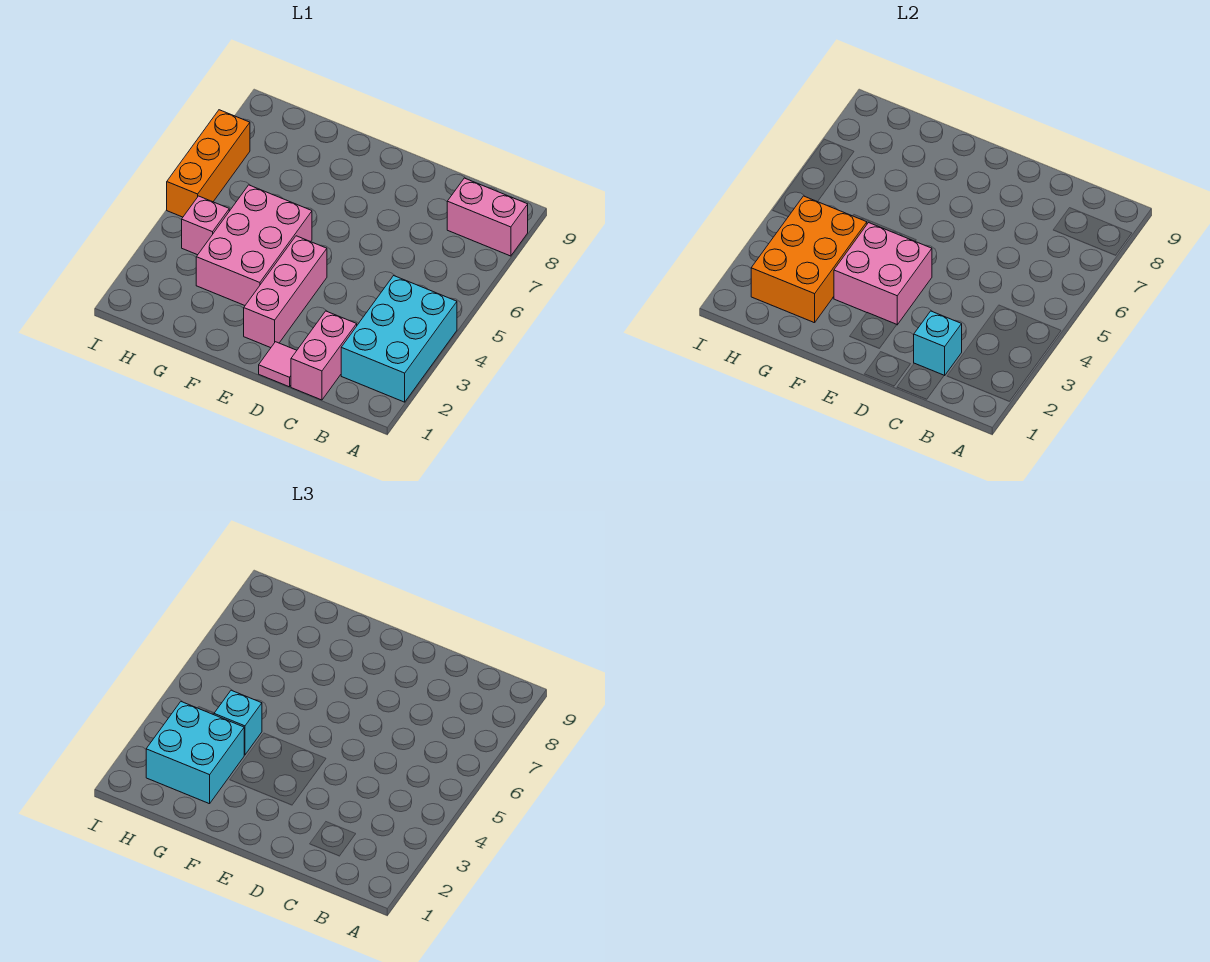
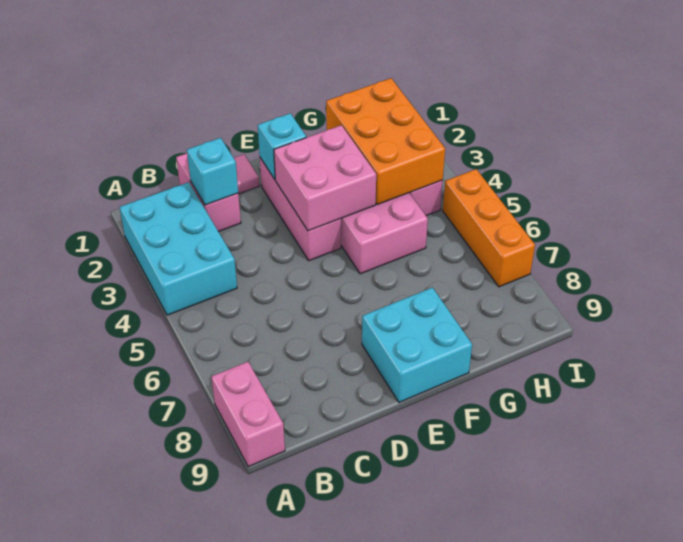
pink brick A8:B8 level 1 -> pink brick A8:A9 level 1
cyan brick G2:H3 level 3 -> cyan brick E8:F9 level 1
cyan brick G4 level 3 -> cyan brick E2 level 2

